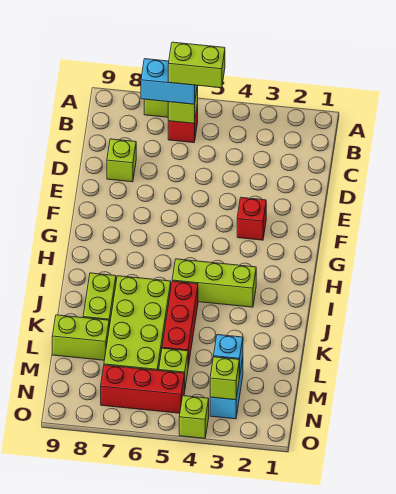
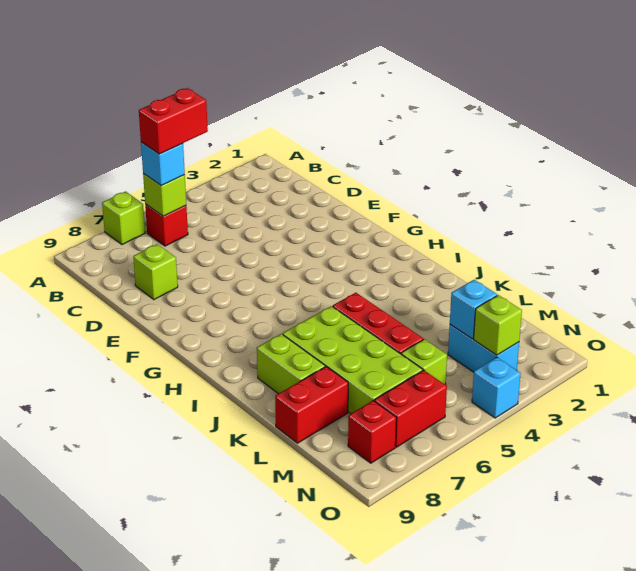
lime brick B5:B6 level 4 -> red brick B5:B6 level 4
cyan brick B6:B7 level 3 -> cyan brick B6 level 3
red brick F3 level 1 -> red brick N8 level 1
lime brick I3:I5 level 1 -> none
lime brick L8:L9 level 1 -> red brick L8:L9 level 1
red brick N5:N7 level 1 -> red brick N6:N7 level 1
lime brick O4 level 1 -> cyan brick O4 level 1

